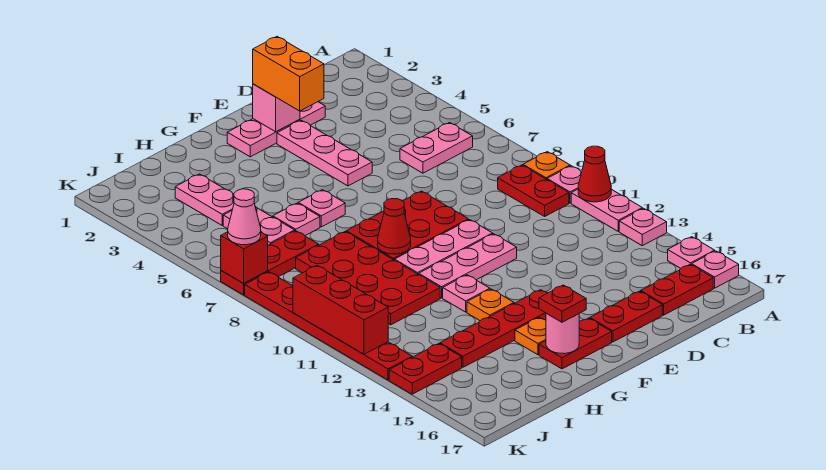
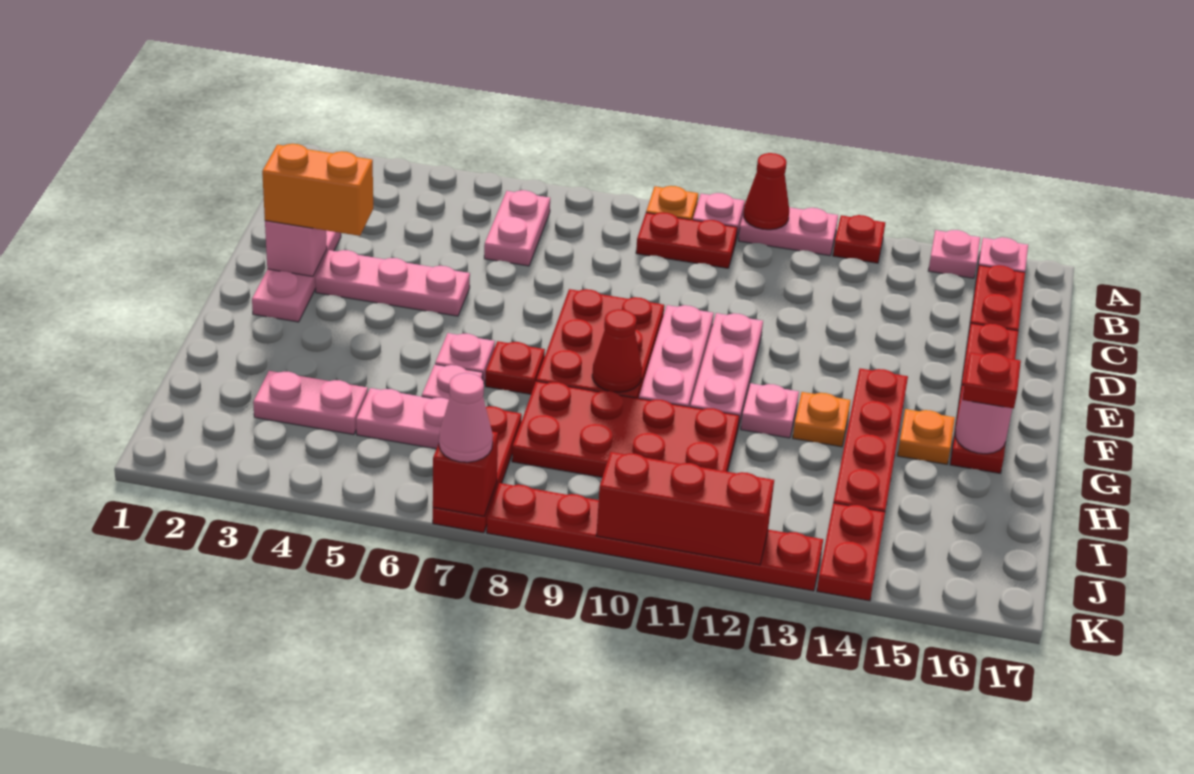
pink plate A13 level 1 -> red plate A13 level 1
none -> red plate G7 level 1

